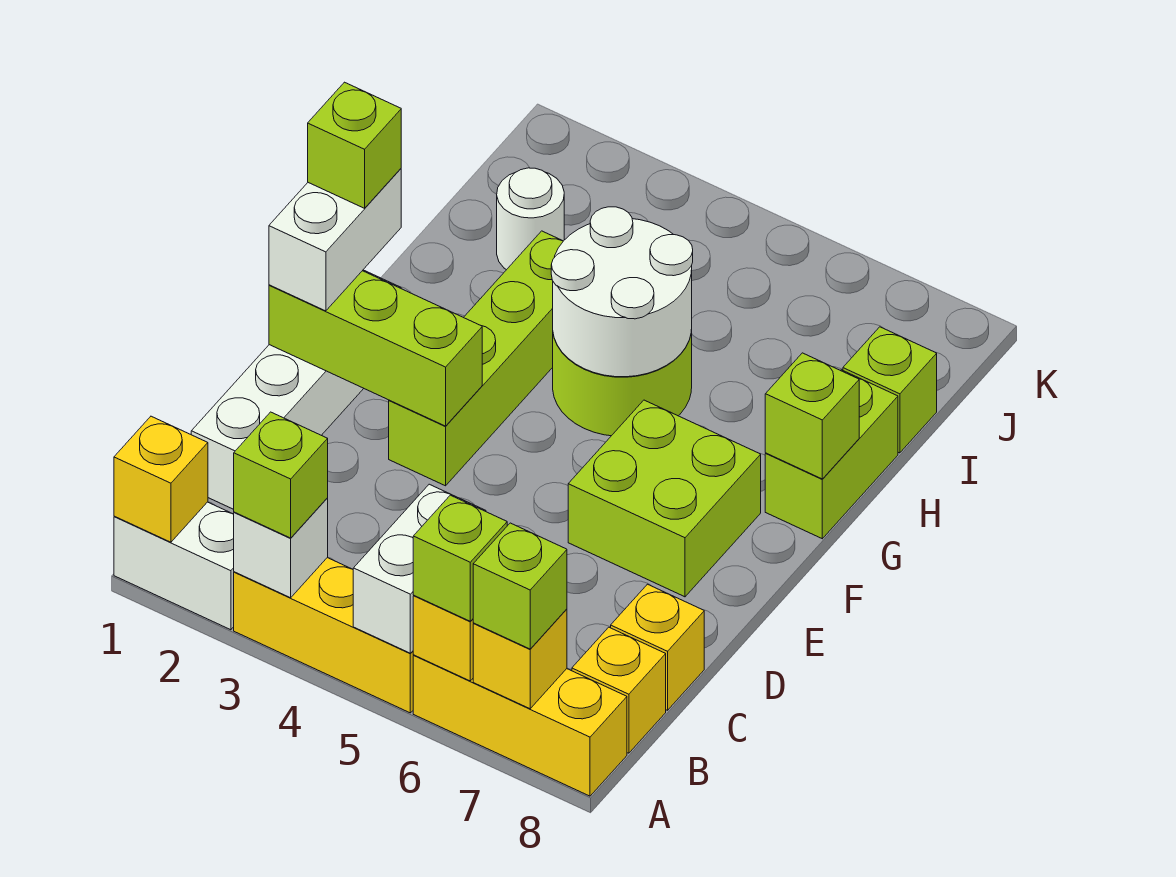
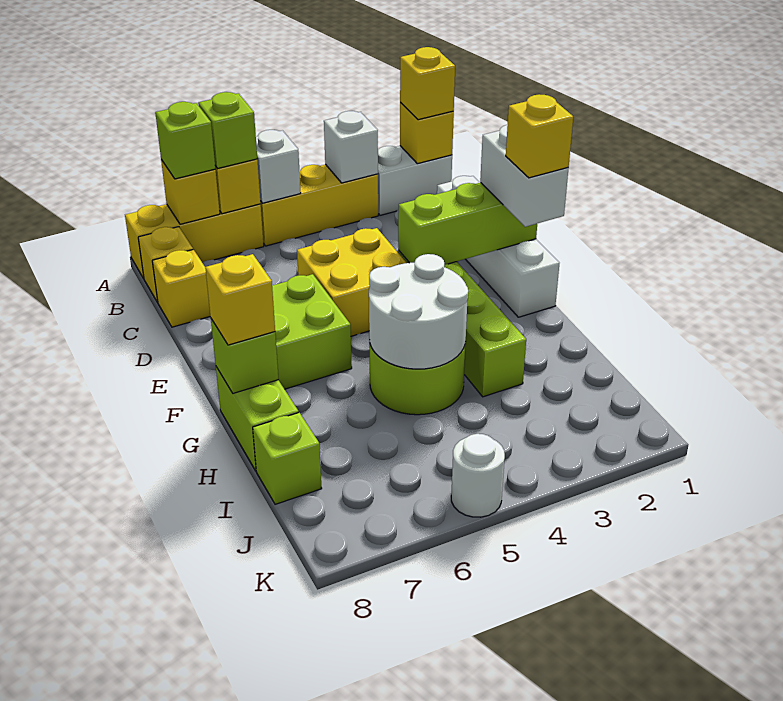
none -> yellow brick A1 level 3
lime brick A3 level 3 -> none
white brick A5:B5 level 2 -> white brick A5 level 2
none -> yellow brick D4:E5 level 1
lime brick F1 level 4 -> yellow brick F1 level 4
none -> yellow brick G8 level 3
white round brick I2 level 1 -> white round brick K5 level 1

